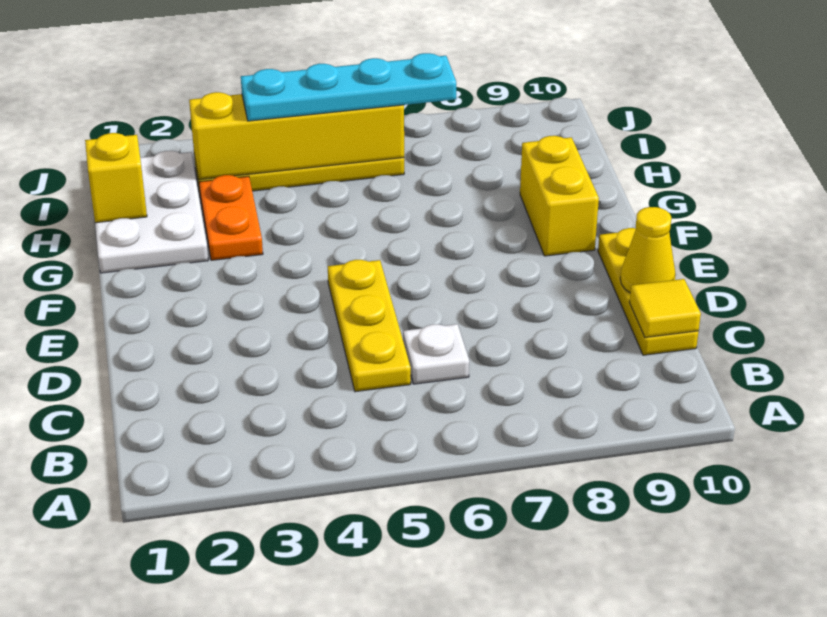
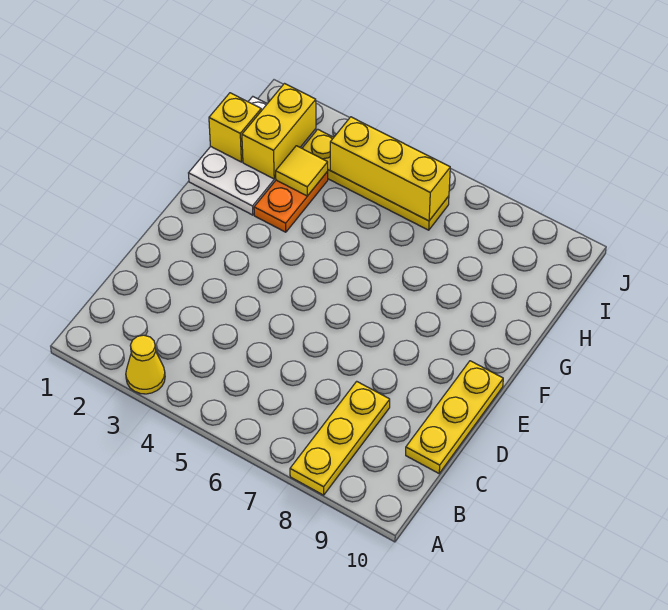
yellow plate C5:E5 level 1 -> yellow plate A8:C8 level 1
white plate C6 level 1 -> none
yellow tile C10 level 2 -> yellow tile H3 level 2
yellow cone D10 level 2 -> yellow cone A3 level 1
yellow brick F9:G9 level 1 -> yellow brick H2:I2 level 2
yellow brick I3:I6 level 2 -> yellow brick I4:I6 level 2
cyan plate I4:I7 level 3 -> none

